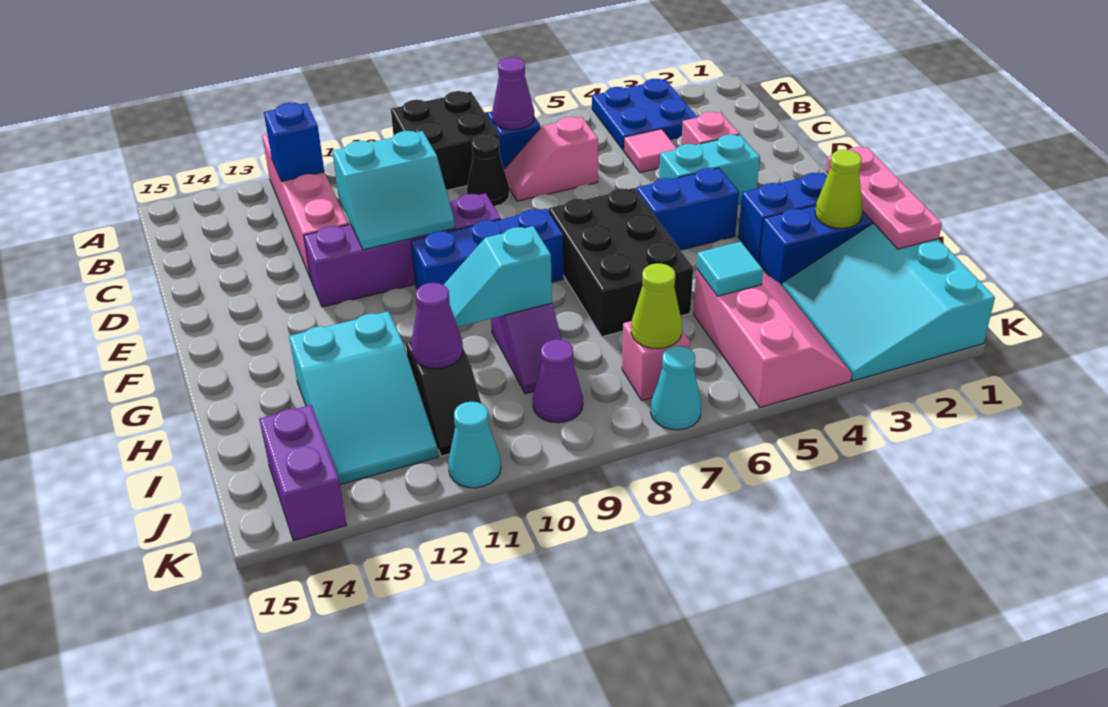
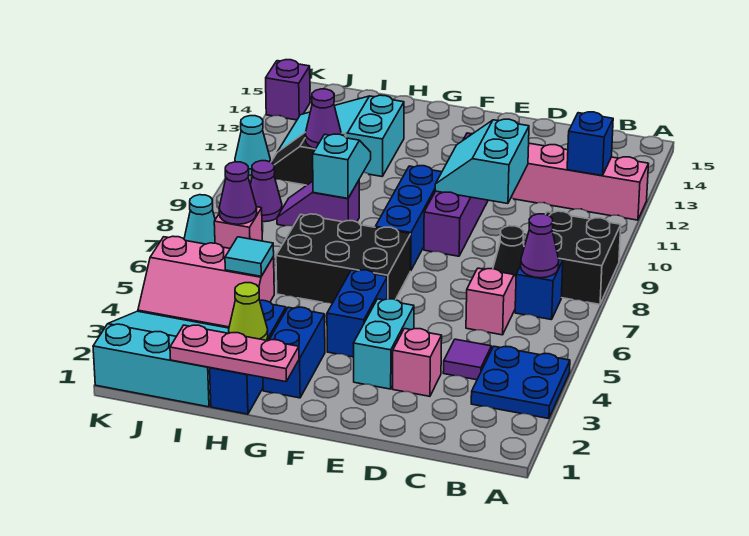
pink tile C4 level 1 -> purple tile C4 level 1
lime cone J7 level 2 -> purple cone J7 level 2
purple brick J14:K14 level 1 -> purple brick K14 level 1

